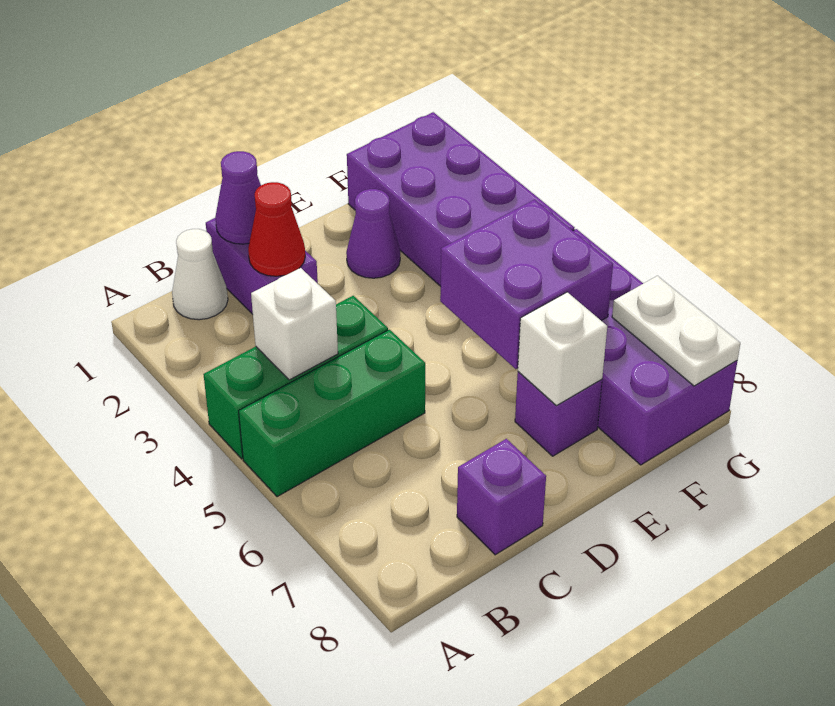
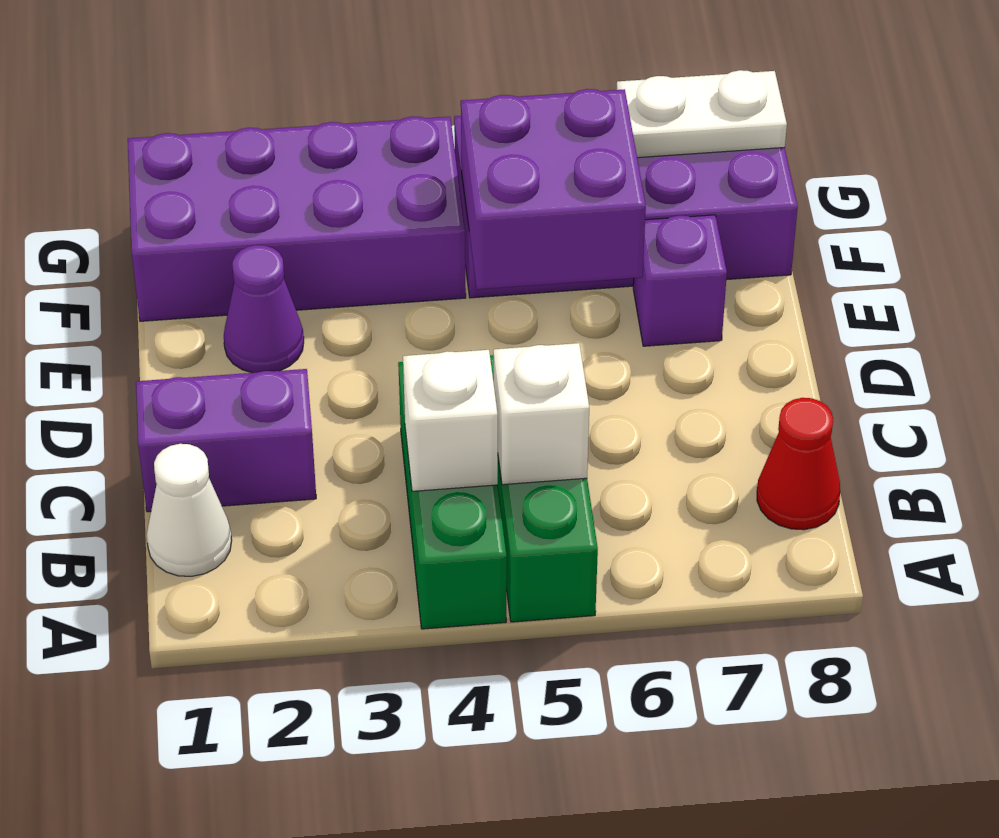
purple cone C1 level 2 -> none
red cone C2 level 2 -> red cone B8 level 1
purple brick C8 level 1 -> none
white brick E7 level 2 -> white brick B5 level 2

